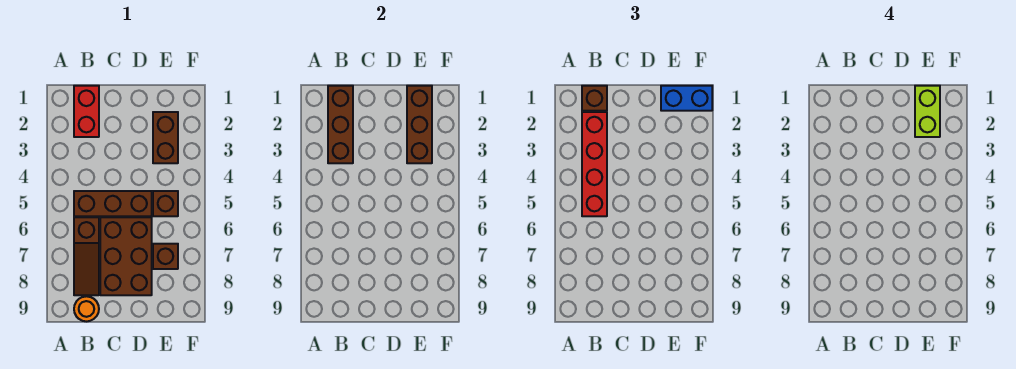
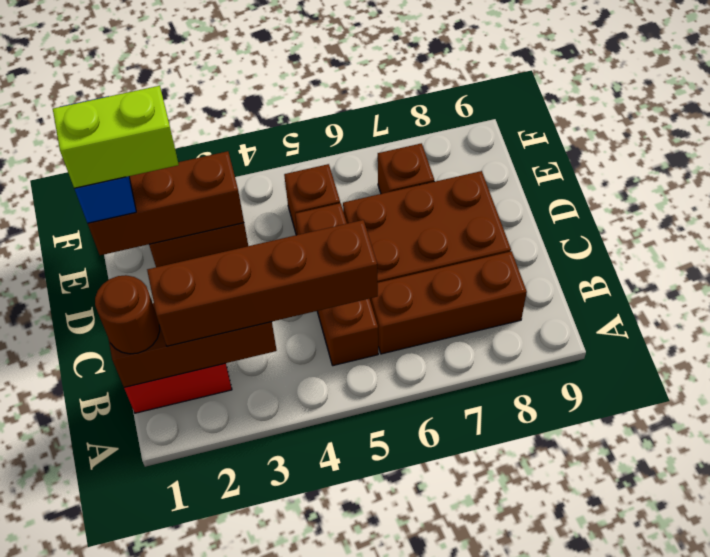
brown brick B1 level 3 -> brown round brick B1 level 3
red brick B2:B5 level 3 -> brown brick B2:B5 level 3
brown slope B6:B8 level 1 top 6 -> brown brick B6:B8 level 1
orange round brick B9 level 1 -> none

